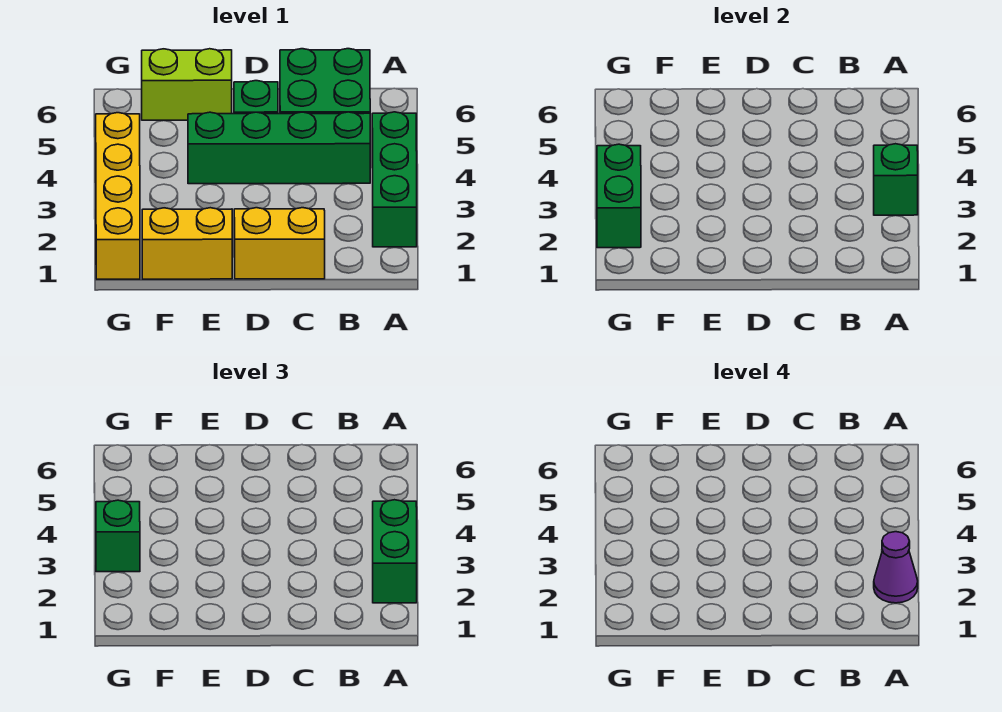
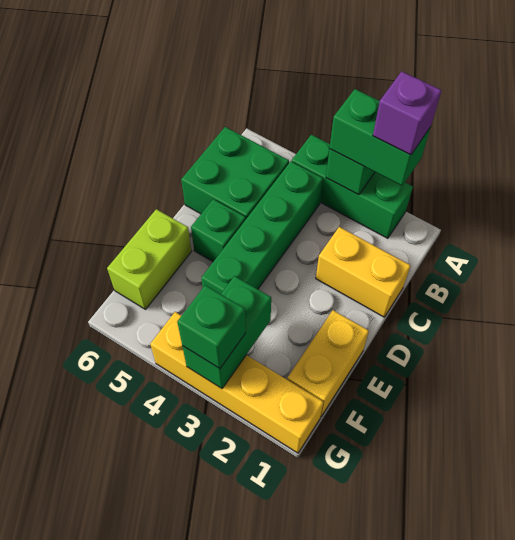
purple cone A2 level 4 -> purple brick A2 level 4
yellow brick C1:D1 level 1 -> yellow brick C1:C2 level 1
green brick G2:G3 level 2 -> green brick F3:G3 level 2

